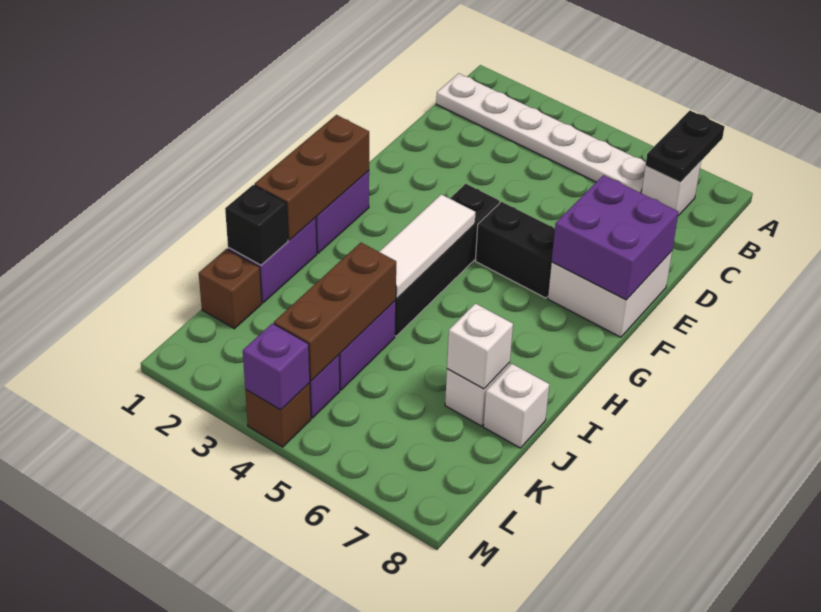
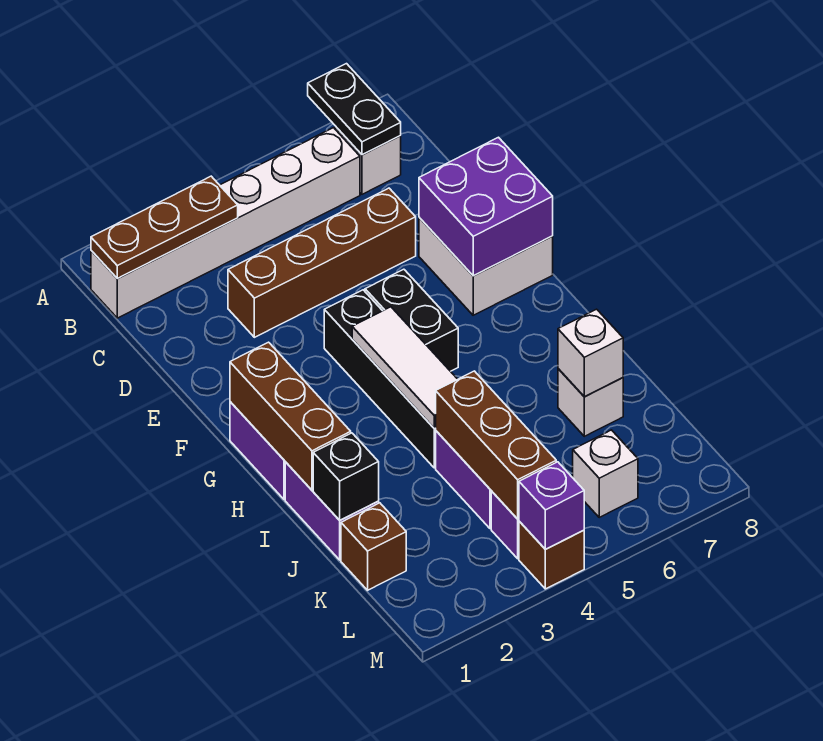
white plate B1:B6 level 1 -> white brick B1:B6 level 1
none -> brown plate B1:B3 level 2
none -> brown brick D3:D6 level 1
black brick F5:F6 level 1 -> black brick F5:G5 level 1
white brick J8 level 1 -> white brick L6 level 1

